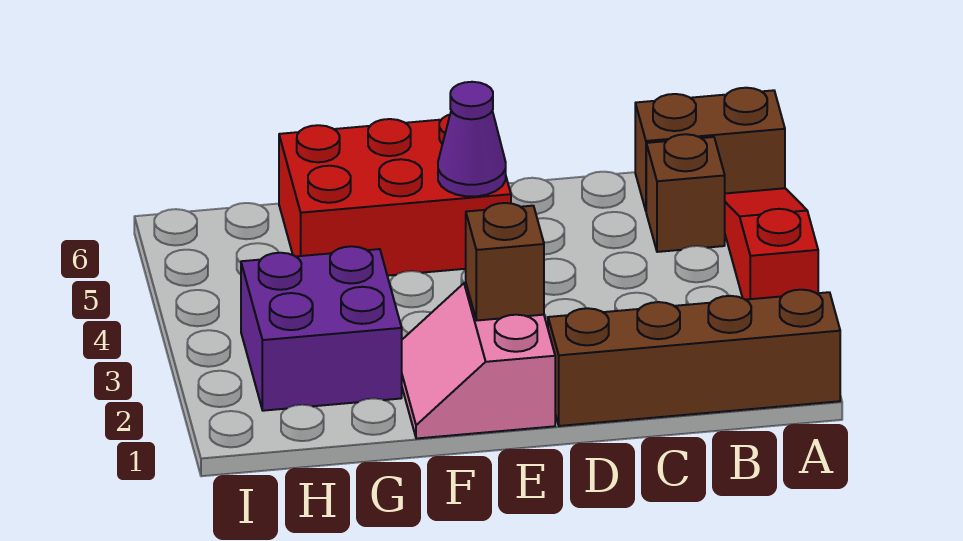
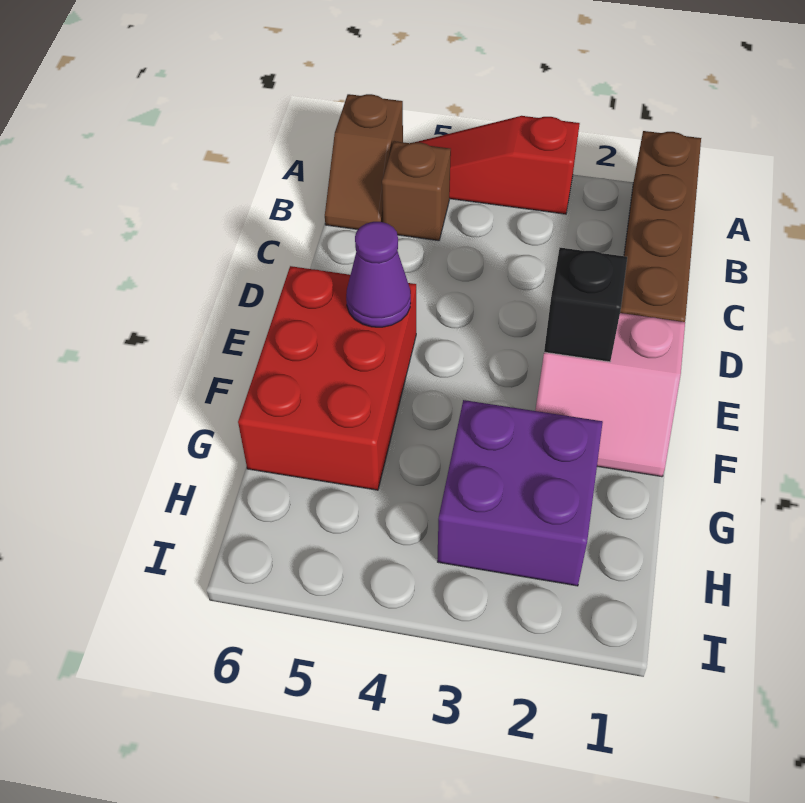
brown brick A6:B6 level 1 -> brown slope A6:B6 level 1 top A
brown brick E2 level 2 -> black brick E2 level 2

